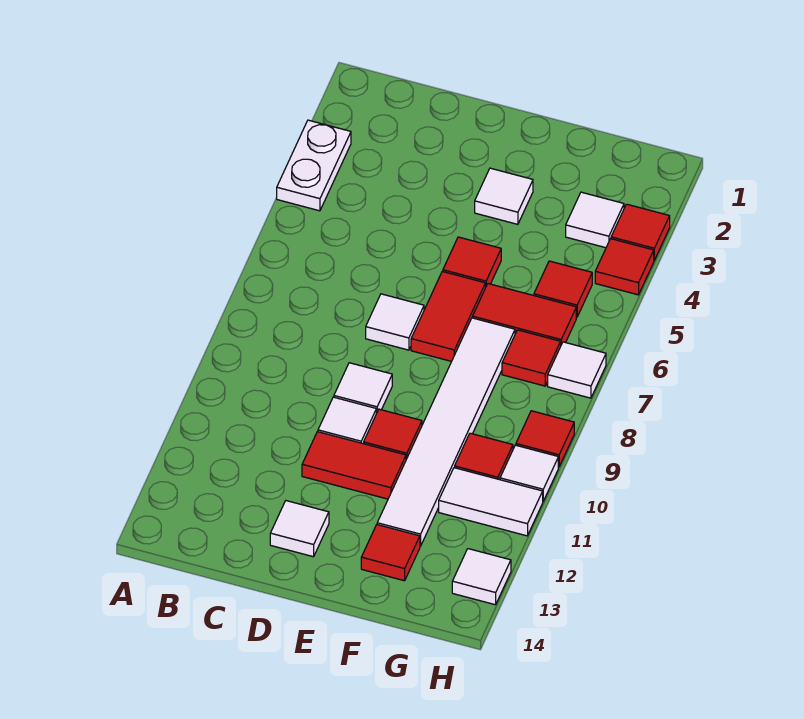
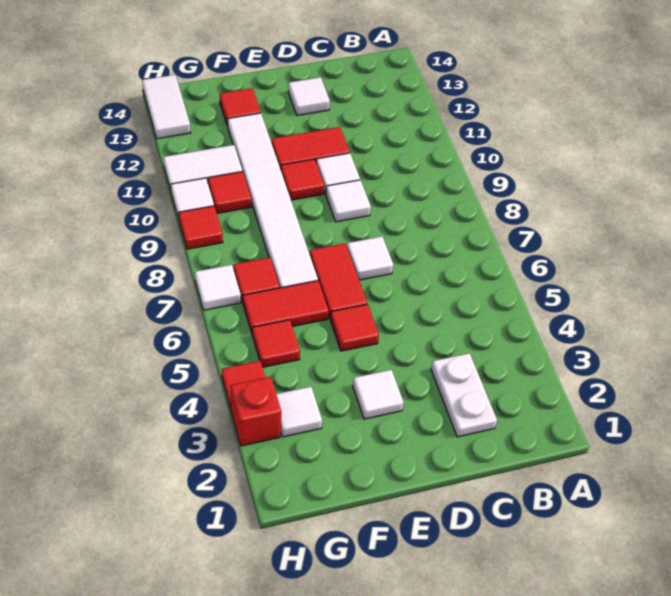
white plate A3:A4 level 1 -> white plate C2:C3 level 1
red tile H3 level 1 -> red brick H3 level 1
white tile H13 level 1 -> white tile H13:H14 level 1

